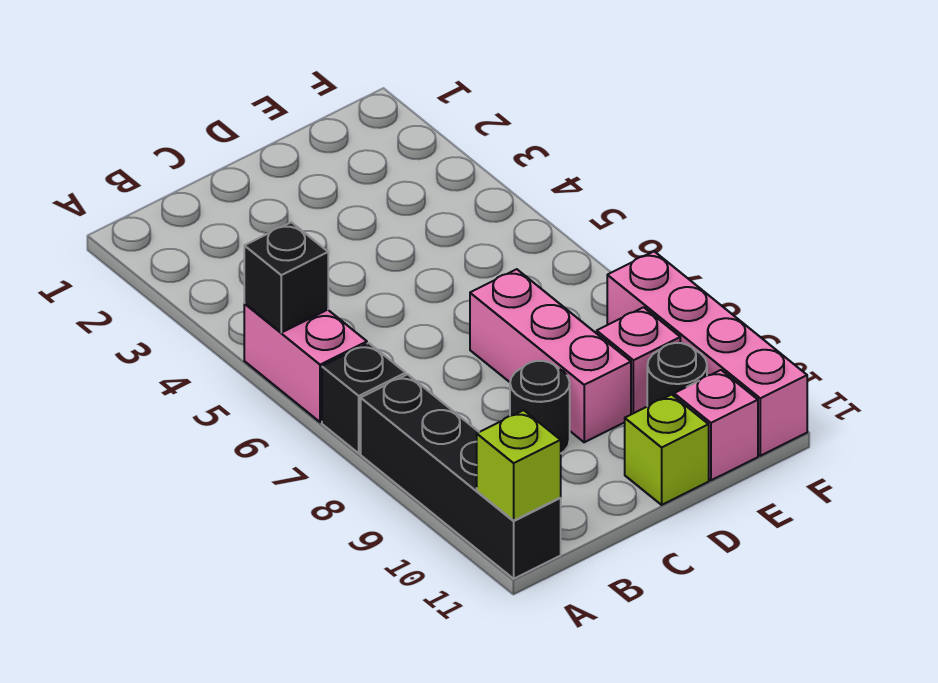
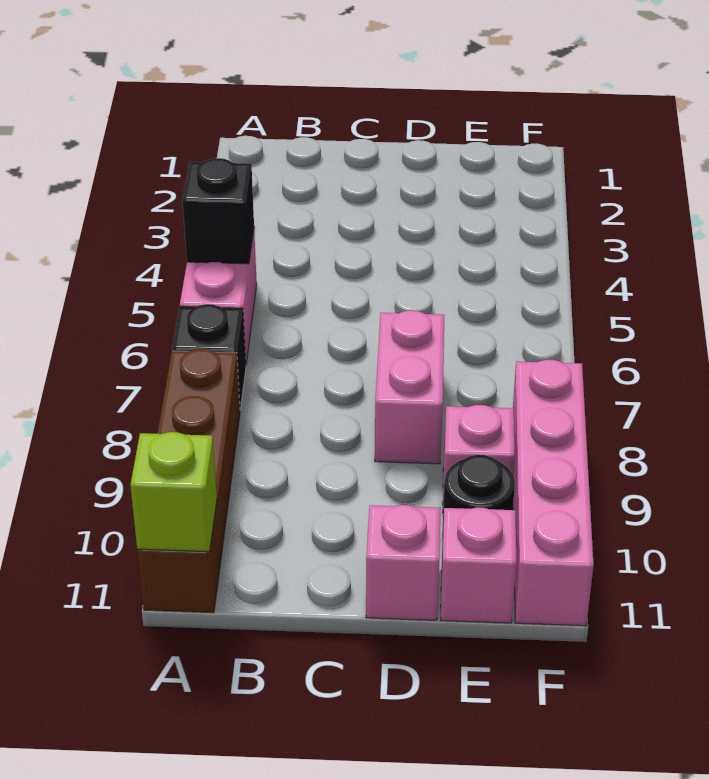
black brick A8:A11 level 1 -> brown brick A8:A11 level 1
black round brick C9 level 1 -> none
pink brick D7:D9 level 1 -> pink brick D7:D8 level 1
lime brick D11 level 1 -> pink brick D11 level 1

